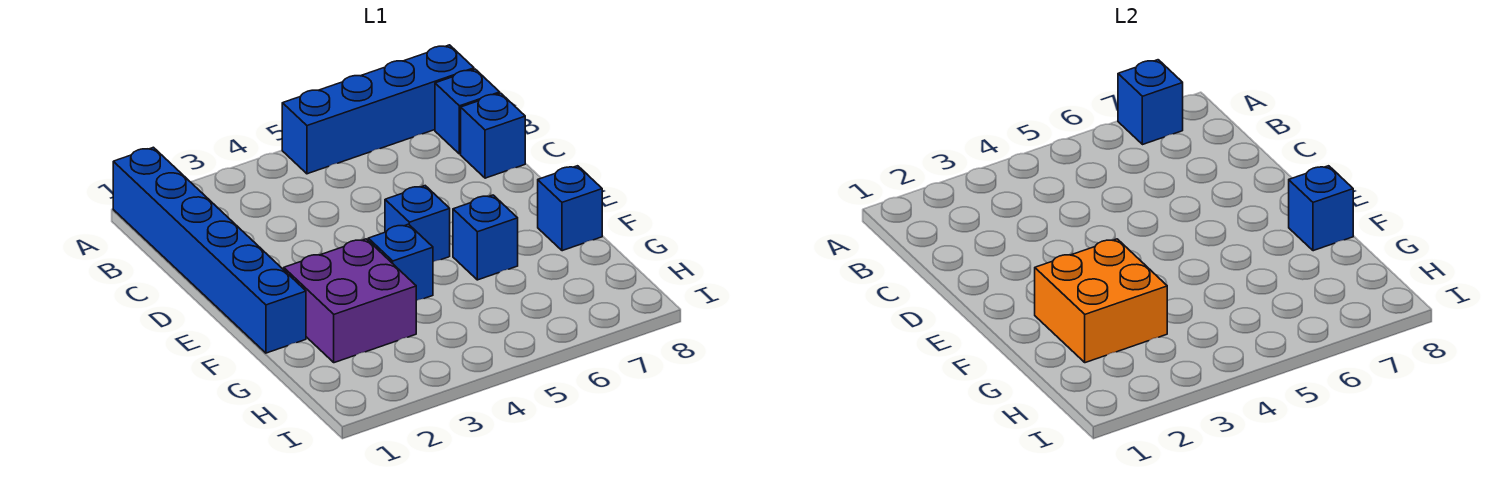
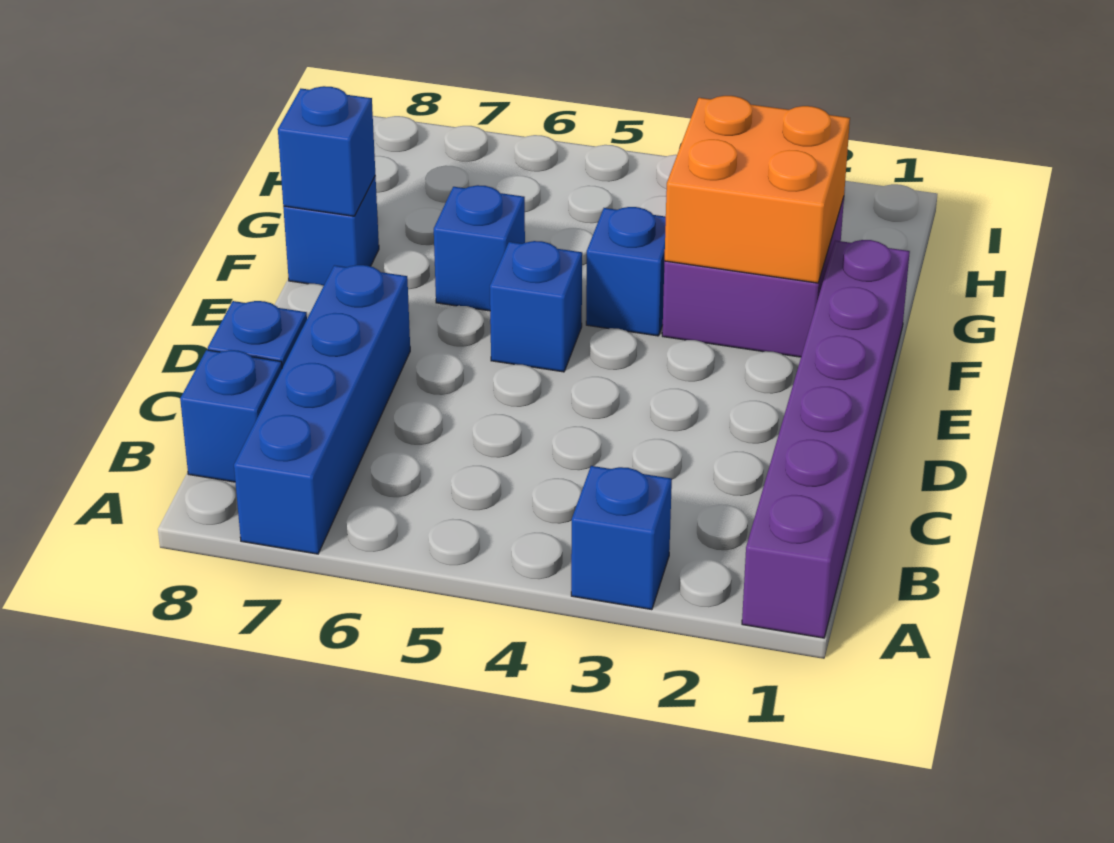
blue brick A1:F1 level 1 -> purple brick A1:F1 level 1
blue brick A5:A8 level 1 -> blue brick A7:D7 level 1
blue brick A7 level 2 -> blue brick A3 level 1

